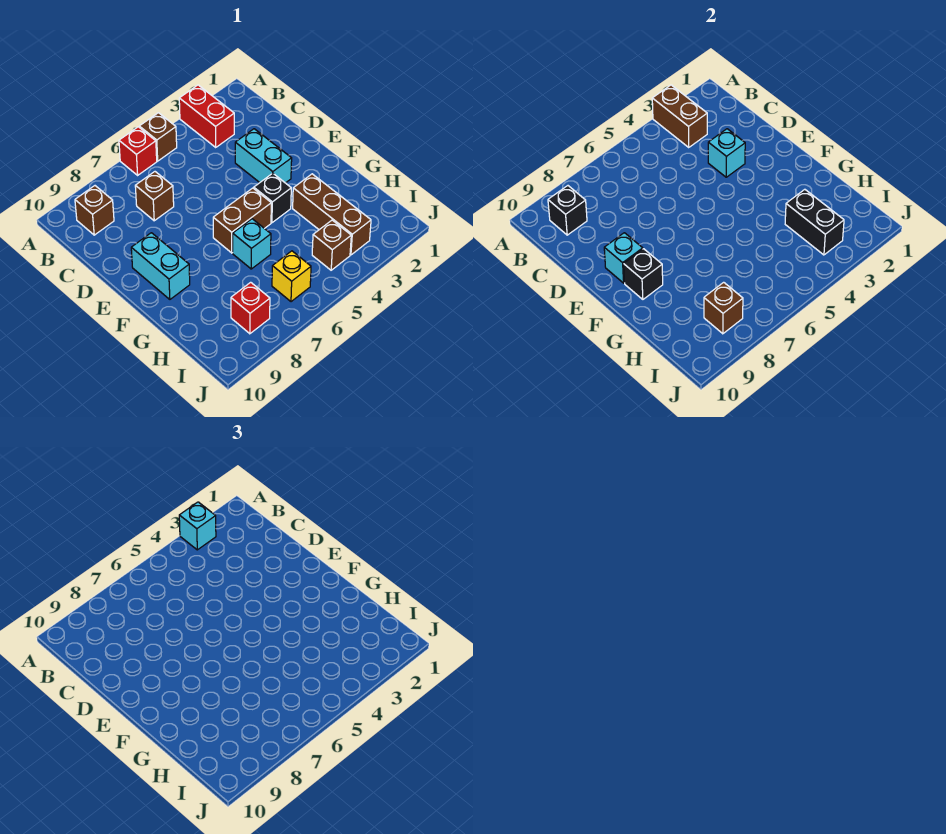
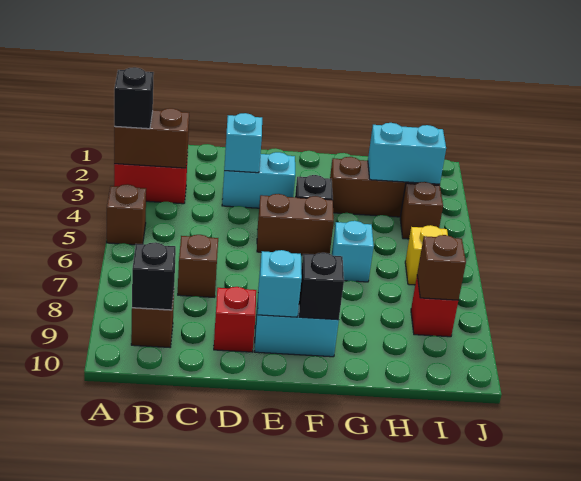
cyan brick A3 level 3 -> black brick A3 level 3
red brick A6 level 1 -> red brick D9 level 1
brown brick F5:F6 level 1 -> brown brick E5:F5 level 1
black brick H3:I3 level 2 -> cyan brick H3:I3 level 2

